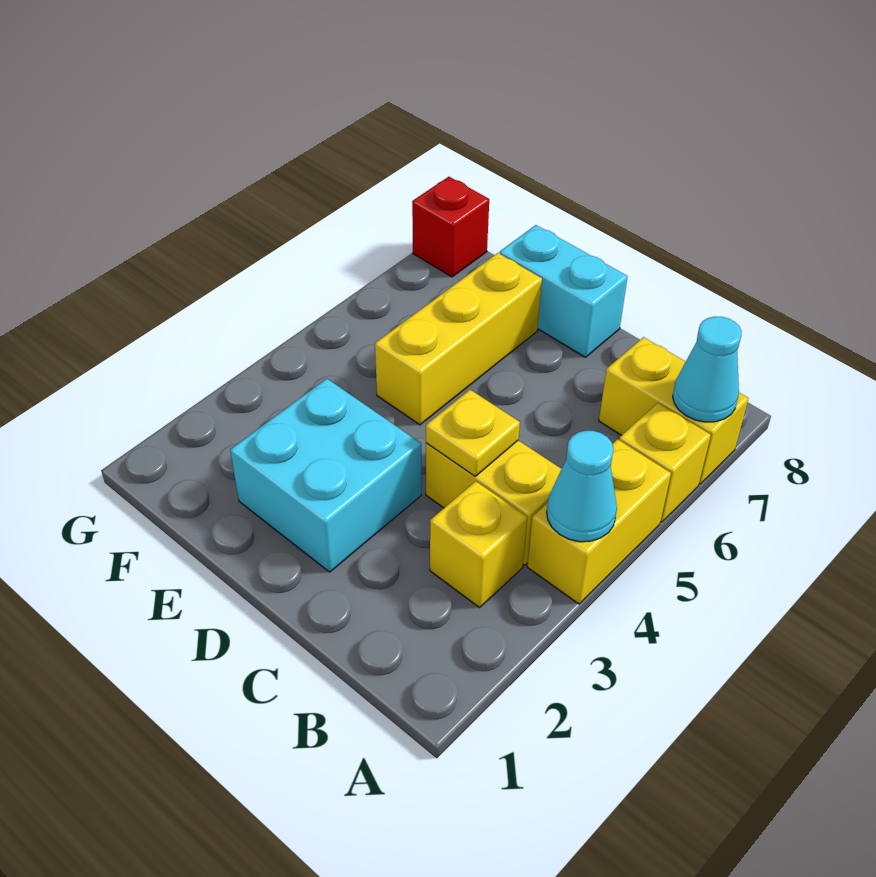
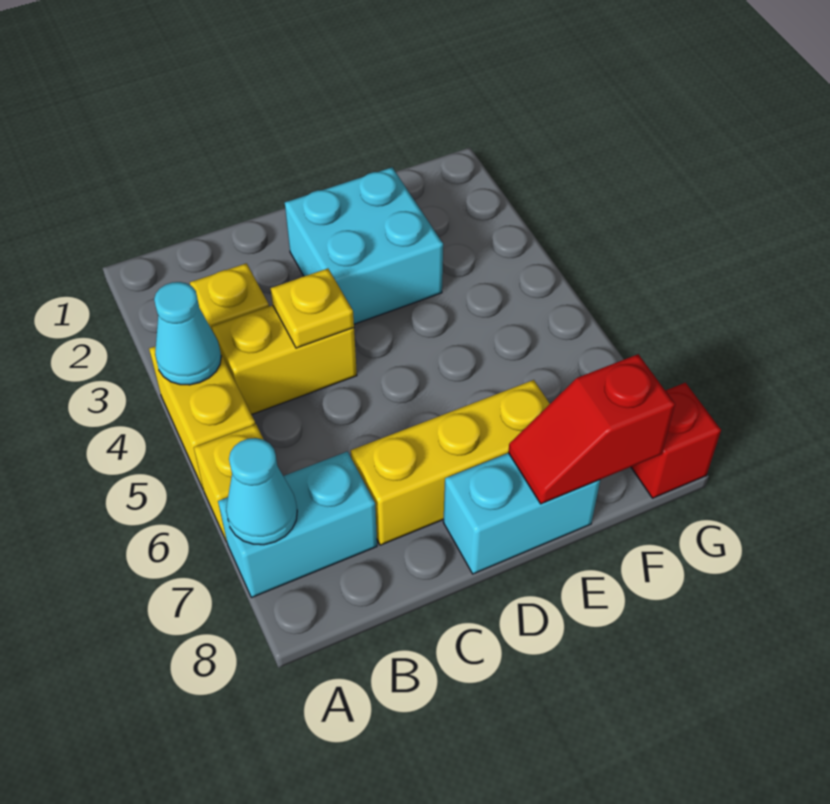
yellow brick A7:B7 level 1 -> cyan brick A7:B7 level 1
yellow brick E5:E7 level 1 -> yellow brick C7:E7 level 1
none -> red slope E8:F8 level 2 top F

